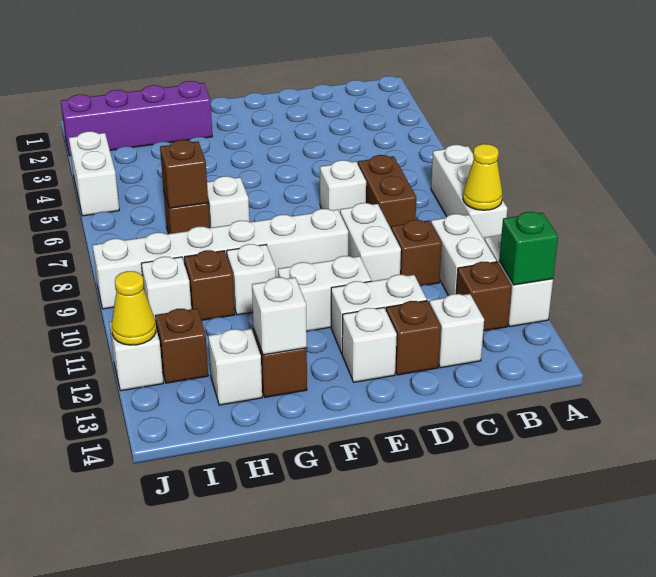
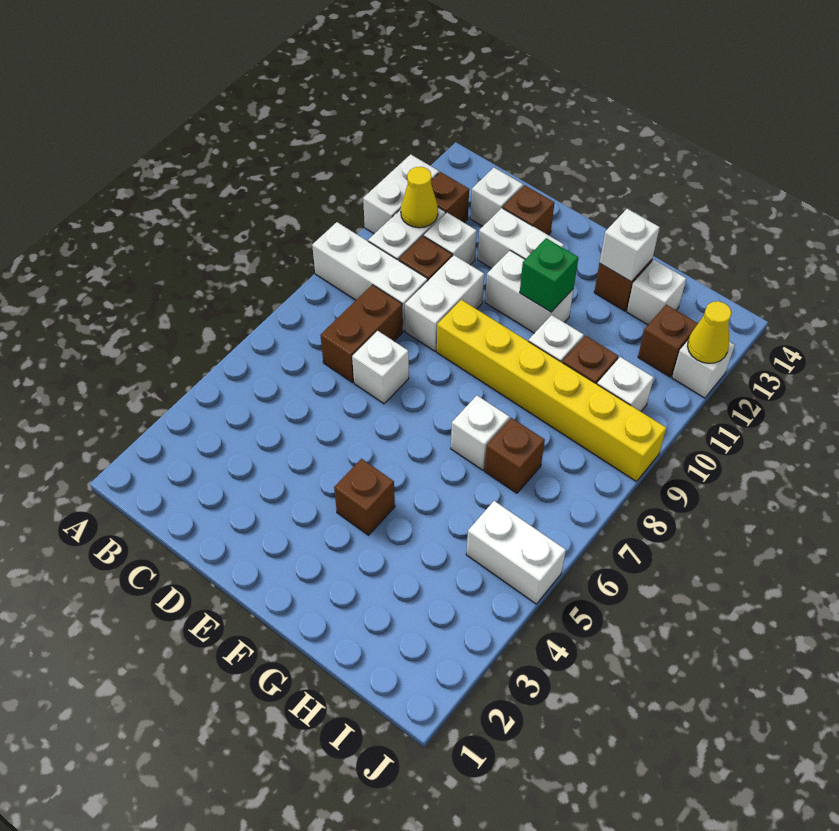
white brick A7:A9 level 1 -> white brick A9:C9 level 1
yellow cone A9 level 2 -> yellow cone B11 level 2
green brick A12 level 2 -> green brick F11 level 2
white brick E9:J9 level 1 -> yellow brick E9:J9 level 1
white brick E13 level 1 -> white brick C11 level 1
purple brick G2:J2 level 1 -> none
brown brick H7 level 2 -> brown brick F4 level 1
white brick J4:J5 level 1 -> white brick I5:J5 level 1

